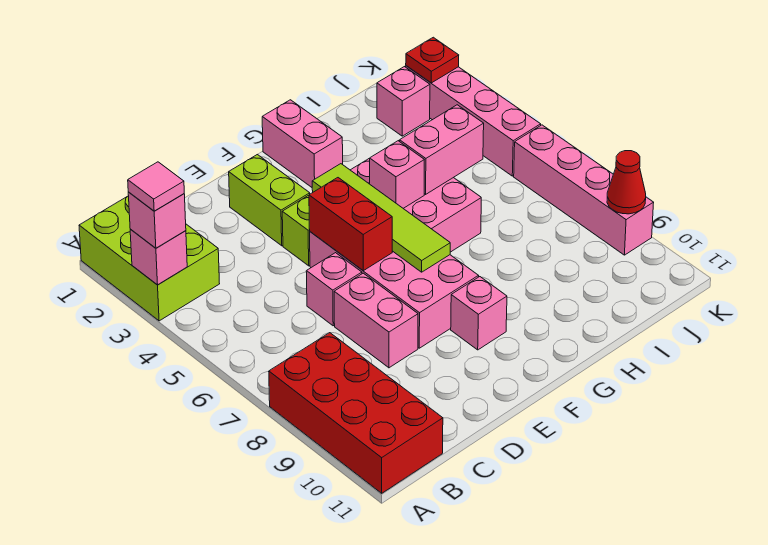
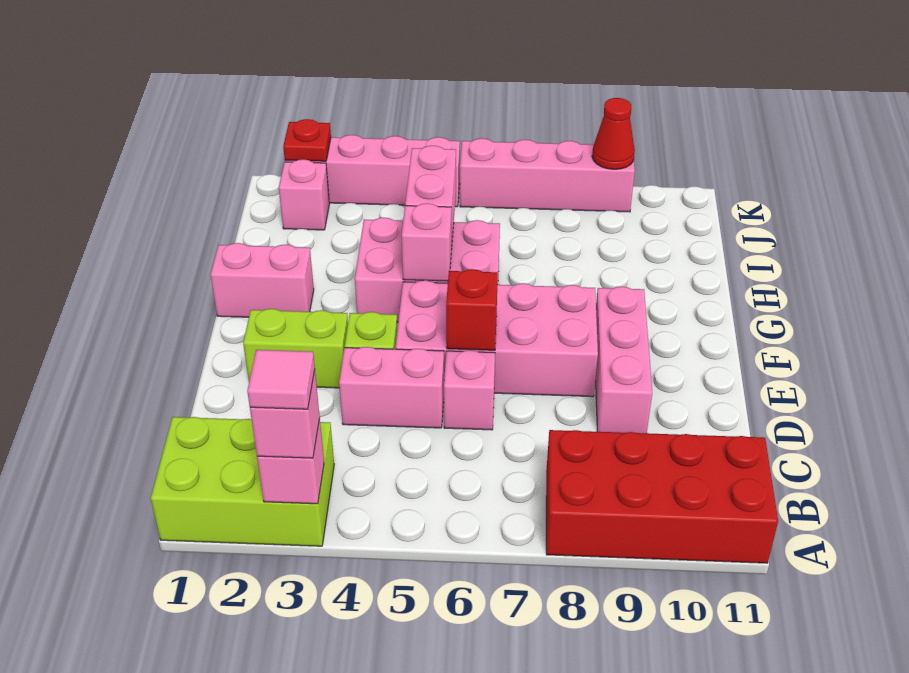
pink brick D7:D8 level 1 -> pink brick D4:D5 level 1
red brick E5:E6 level 2 -> red brick E6 level 2
lime tile F4:F7 level 2 -> none
pink brick F9 level 1 -> pink brick D9:F9 level 1

